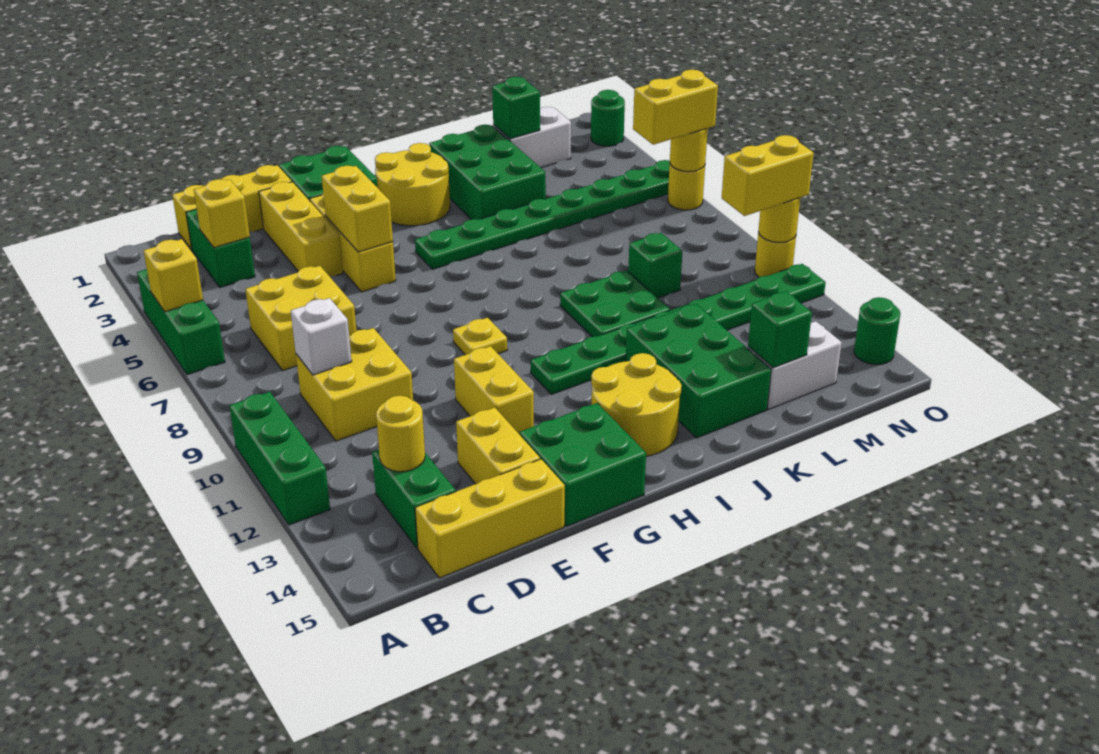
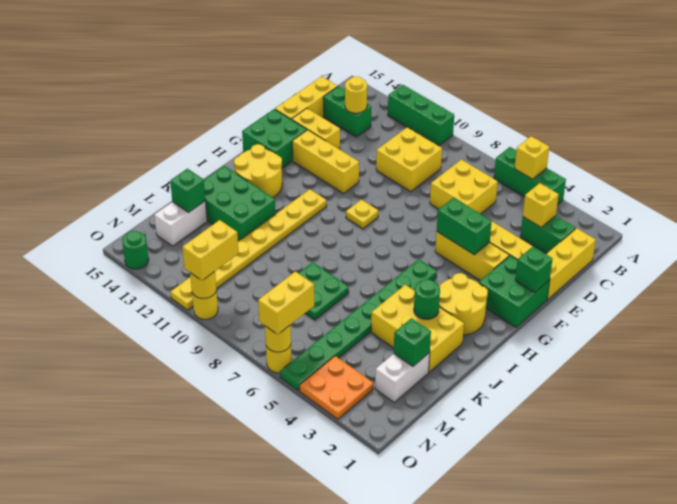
white brick C9 level 2 -> none
yellow brick F4:F5 level 2 -> green brick F4:F5 level 2
yellow brick F11:F12 level 1 -> yellow brick F11:F13 level 1
green plate H11:O11 level 1 -> yellow plate H11:O11 level 1
green brick J2:K4 level 1 -> yellow brick J2:K4 level 1
green plate J9:K10 level 1 -> green plate K7:L8 level 1
green brick L9 level 1 -> green brick F1 level 2
none -> orange plate N3:O4 level 1
green round brick O2 level 1 -> green round brick J3 level 2

